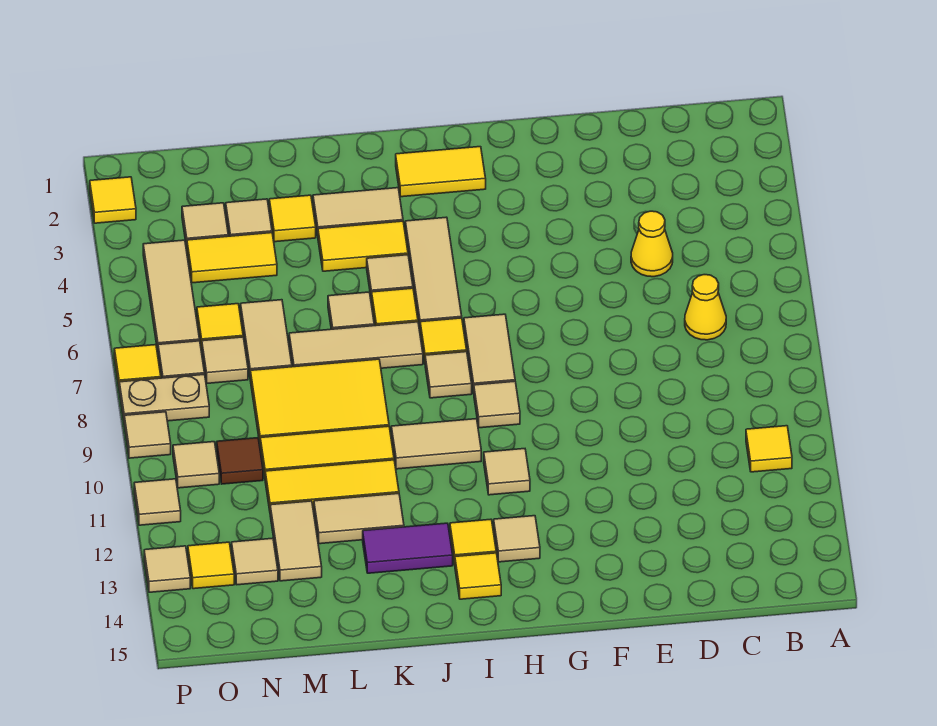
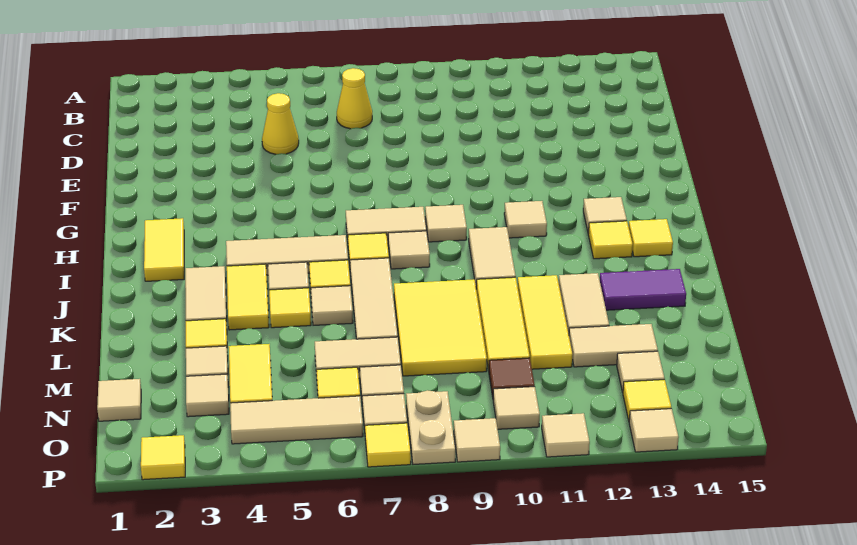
yellow tile B11 level 1 -> yellow tile K5 level 1
purple tile J13:K13 level 1 -> purple tile K13:K14 level 1
none -> tan tile N1 level 1

